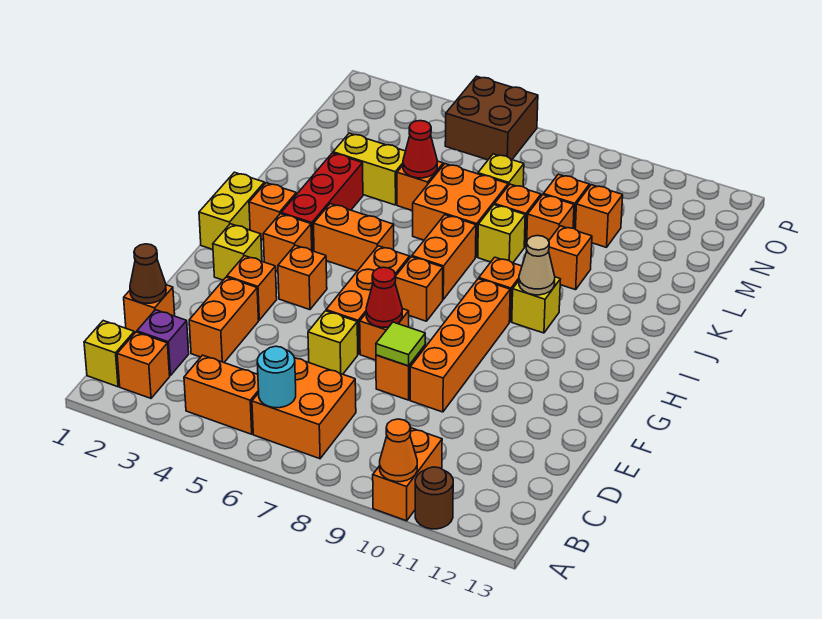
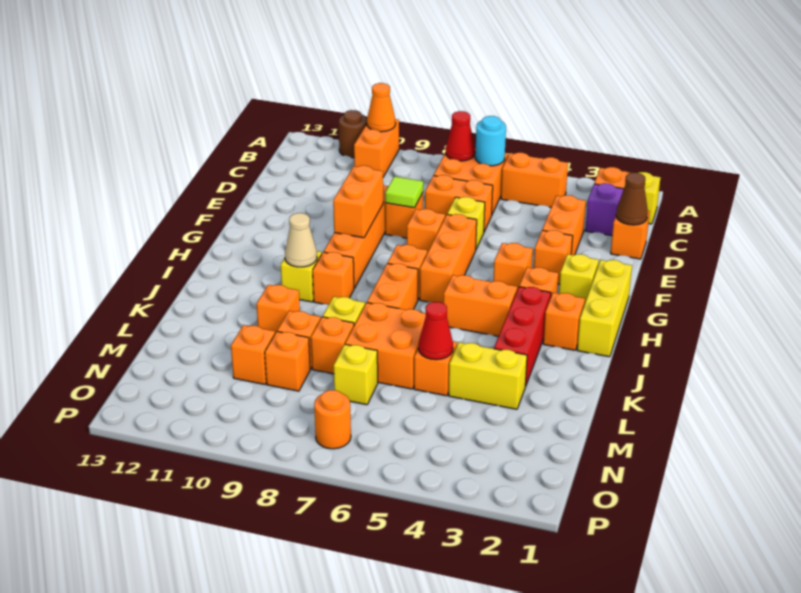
none -> orange brick D6:D7 level 1
red cone F7 level 2 -> red cone B7 level 2
none -> orange brick F9:G9 level 2
yellow brick H1:I1 level 1 -> yellow brick G1:I1 level 1
brown brick O5:P6 level 1 -> none
none -> orange round brick O7 level 1

